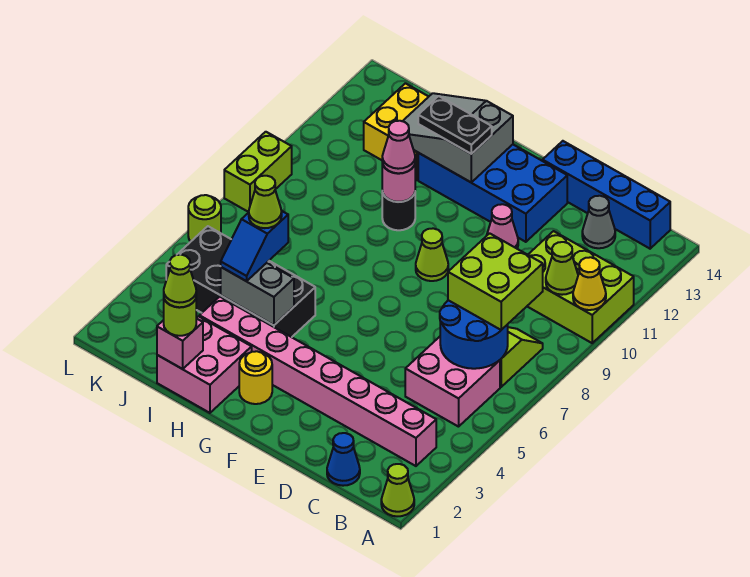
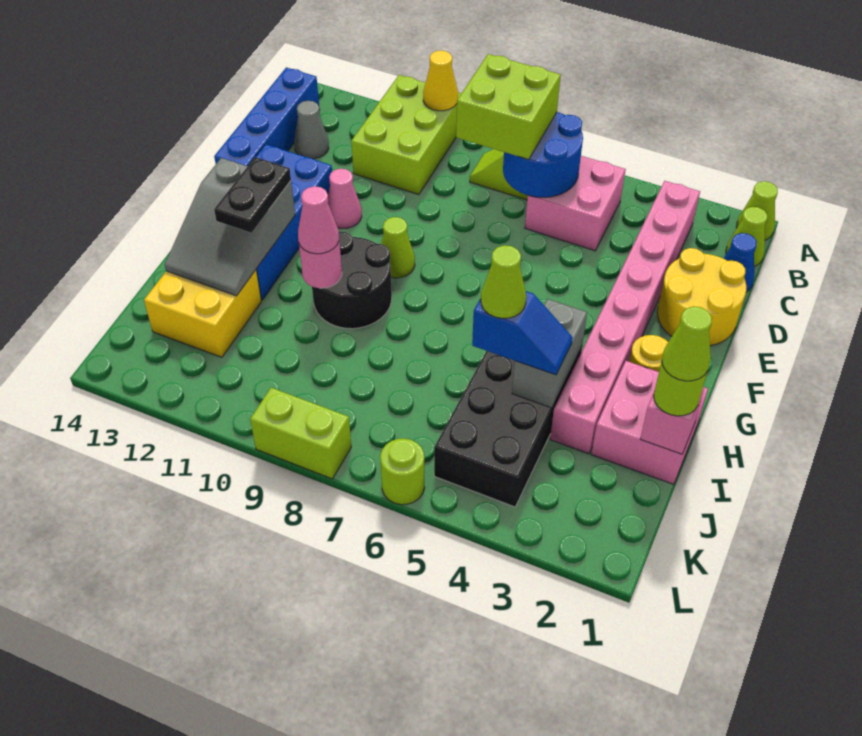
lime cone B10 level 2 -> lime cone B1 level 1
none -> yellow round brick D1:E2 level 1
black round brick H10 level 1 -> black round brick G9:H10 level 1

